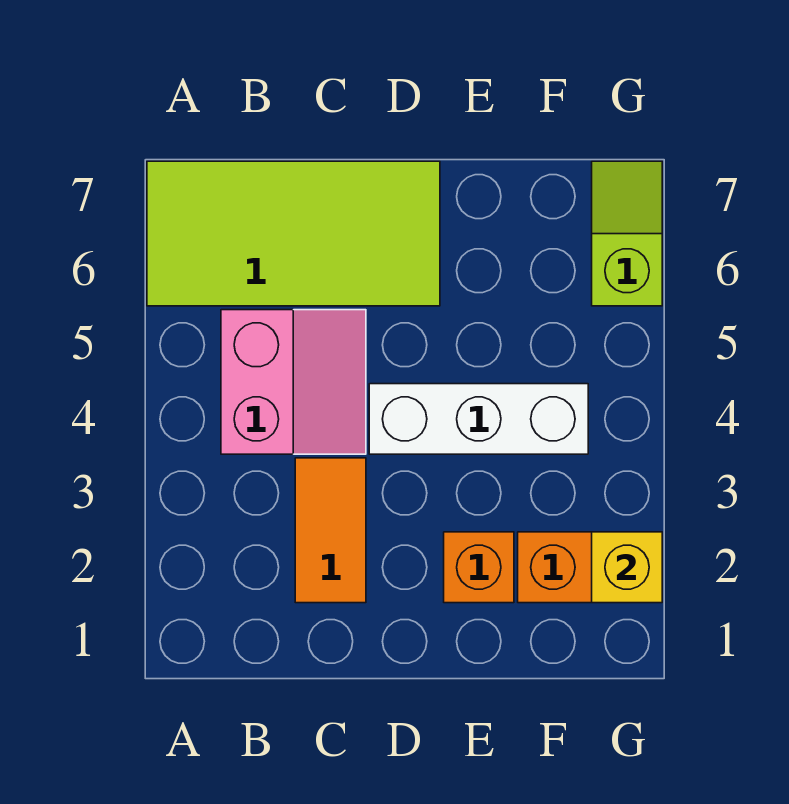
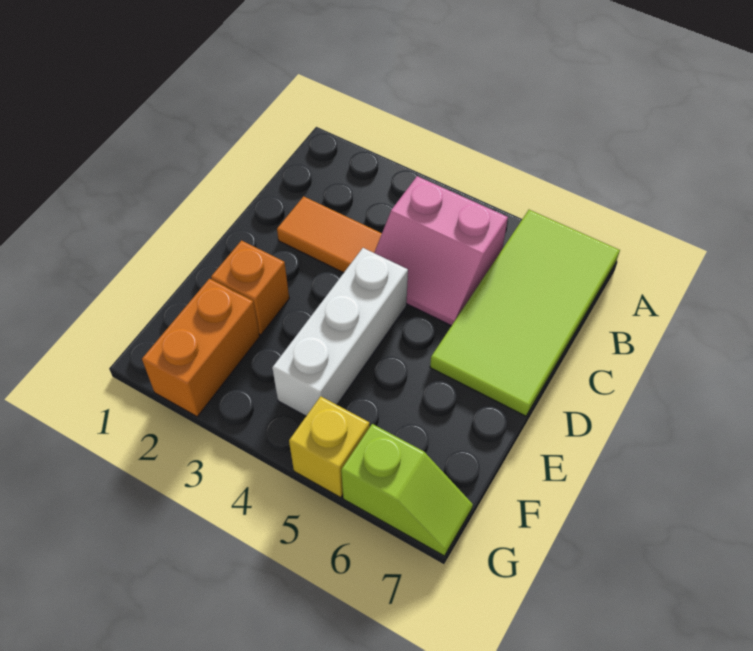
yellow brick G2 level 2 -> yellow brick G5 level 1

